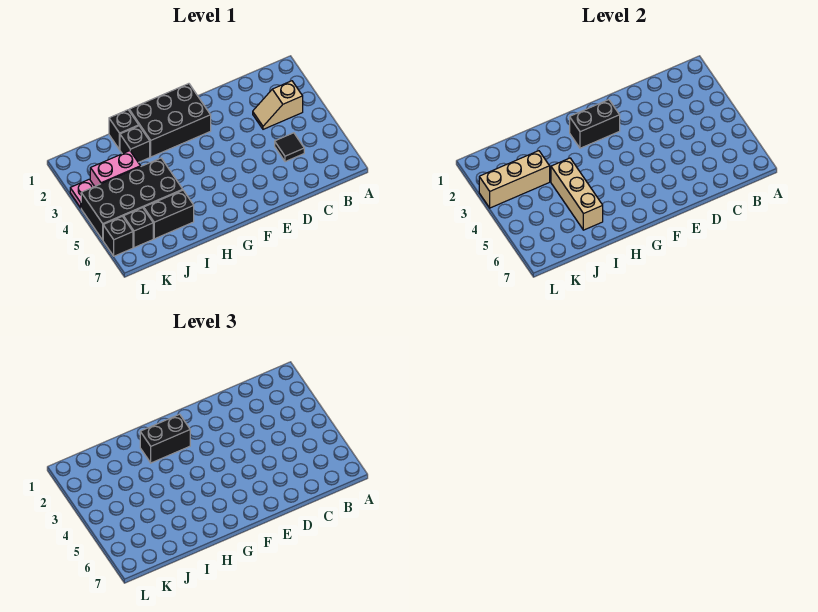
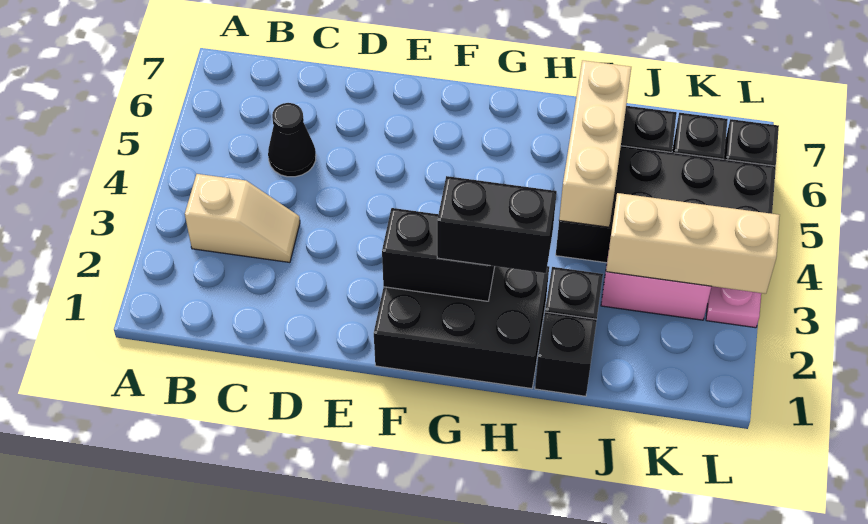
black tile C5 level 1 -> black cone C5 level 1

